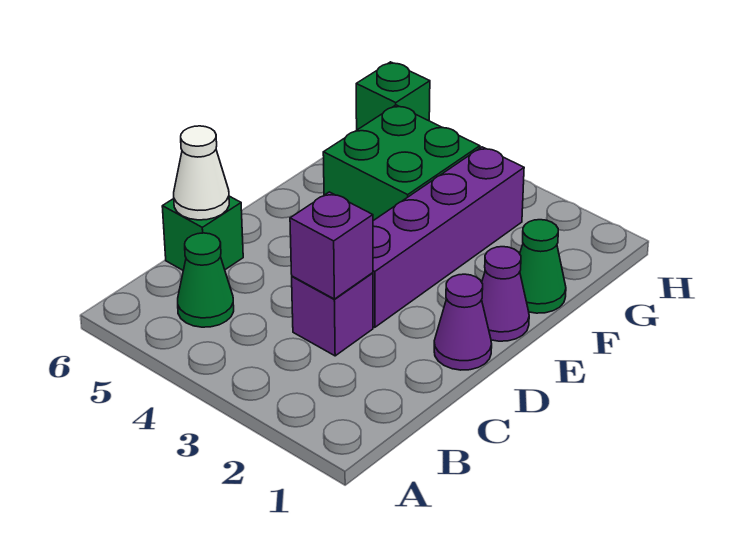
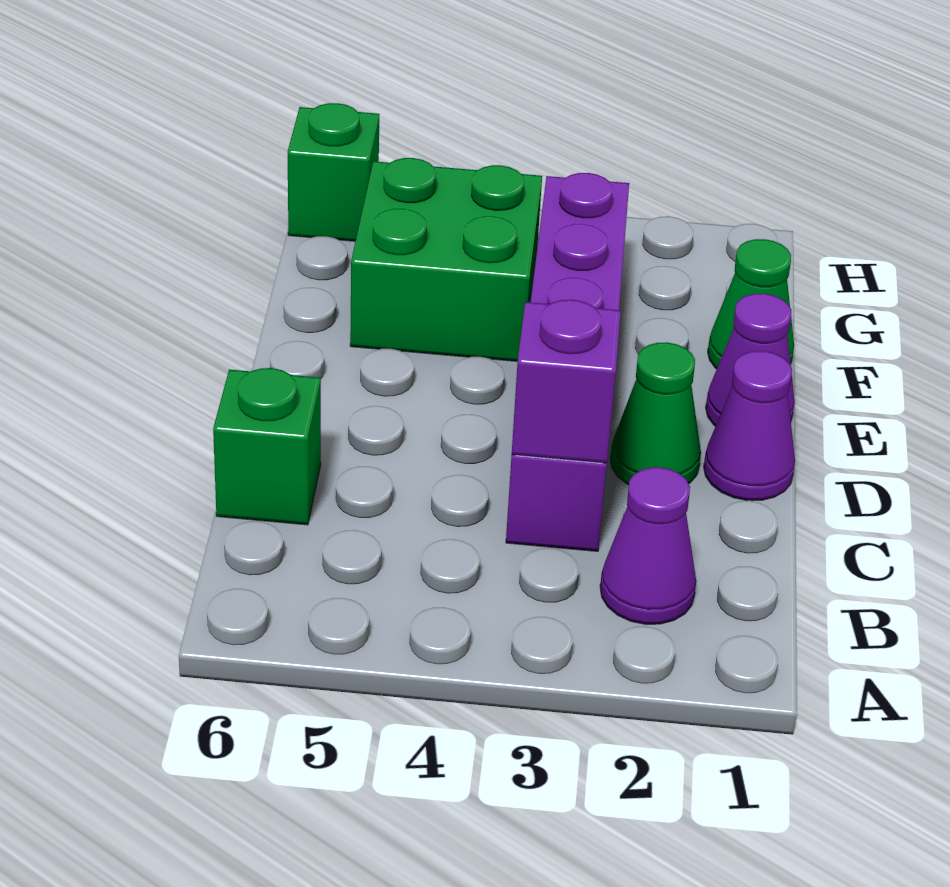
none -> purple cone B2 level 1
green cone B5 level 1 -> green cone D2 level 1
white cone C6 level 2 -> none

